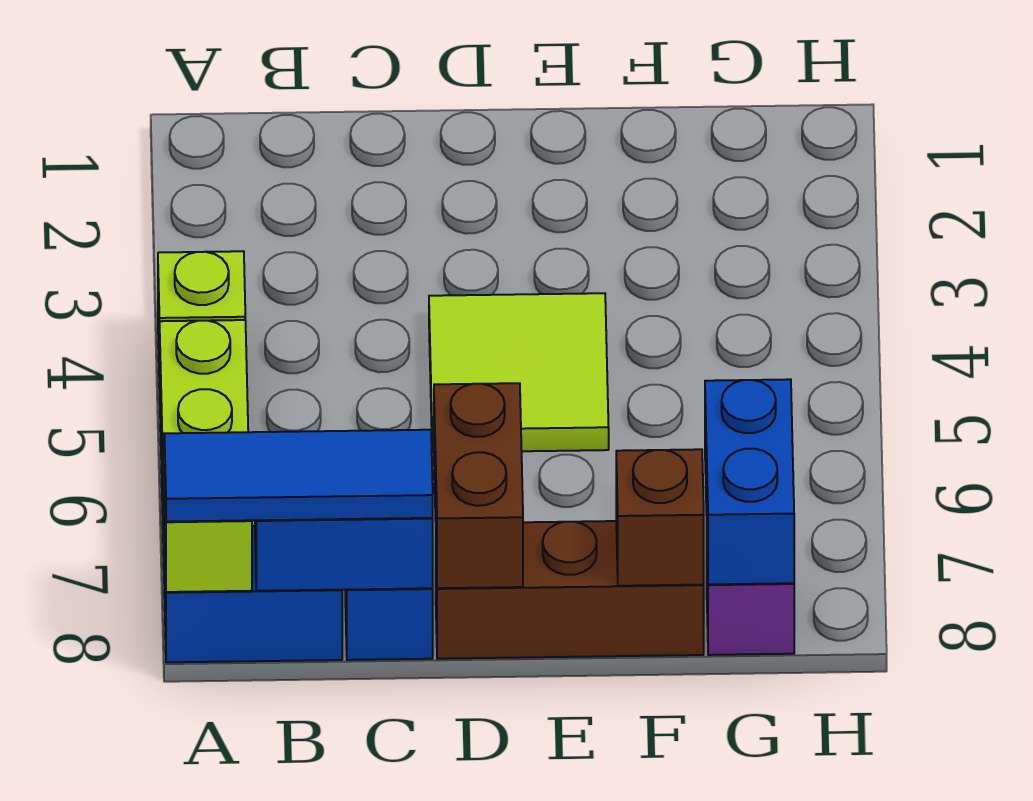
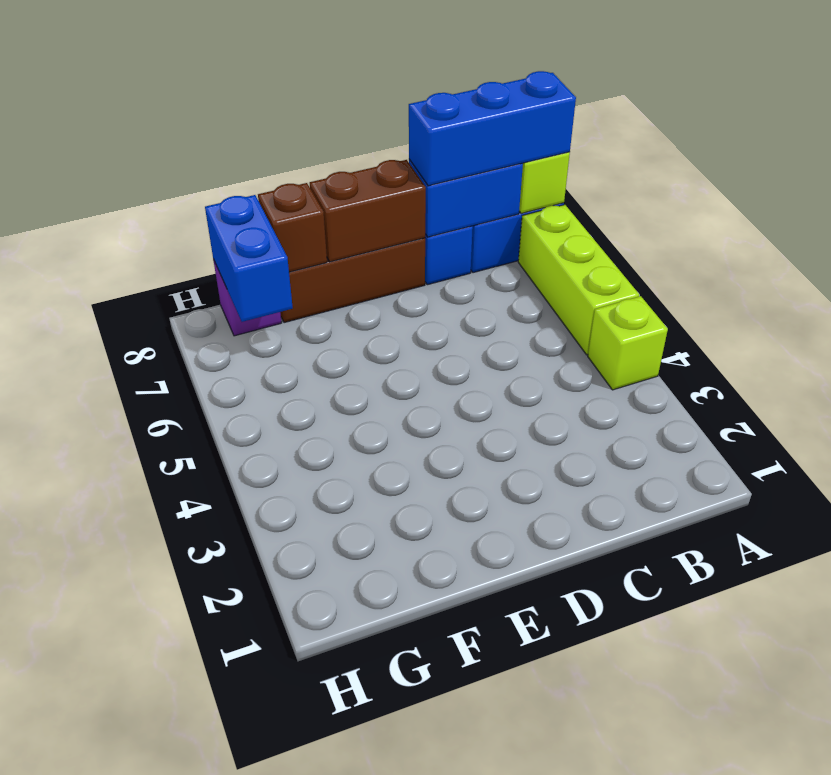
blue tile A8:C8 level 3 -> blue brick A8:C8 level 3
lime tile D4:E5 level 1 -> none
brown brick D7:D8 level 2 -> brown brick D8:E8 level 2

